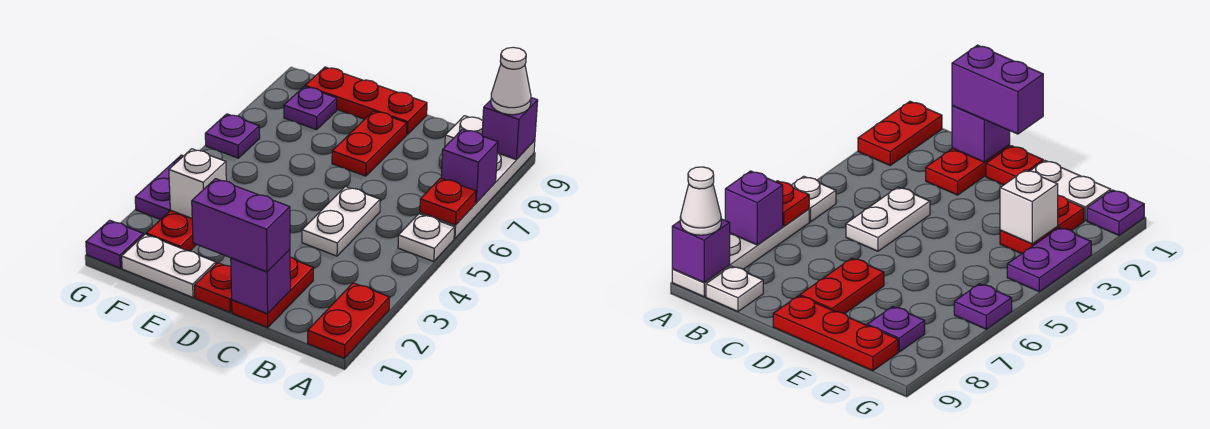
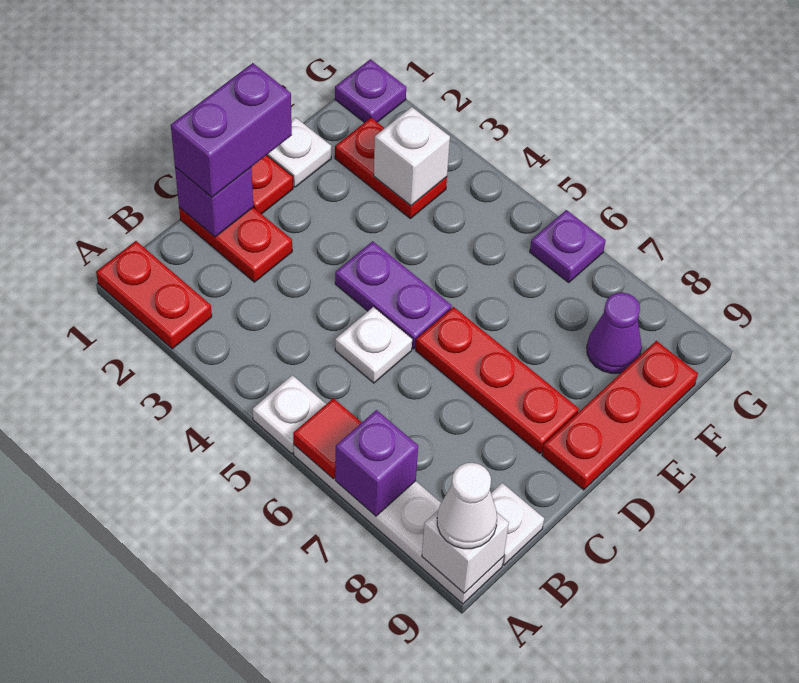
red plate A6 level 2 -> red tile A6 level 2
purple brick A9 level 2 -> white brick A9 level 2
white plate C4:C5 level 1 -> white plate C5 level 1
red plate D7:D8 level 1 -> red plate D6:D8 level 1
white plate E1:F1 level 1 -> white plate E1 level 1
purple plate F8 level 1 -> purple cone F8 level 1
purple plate G3:G4 level 1 -> purple plate D4:D5 level 1

